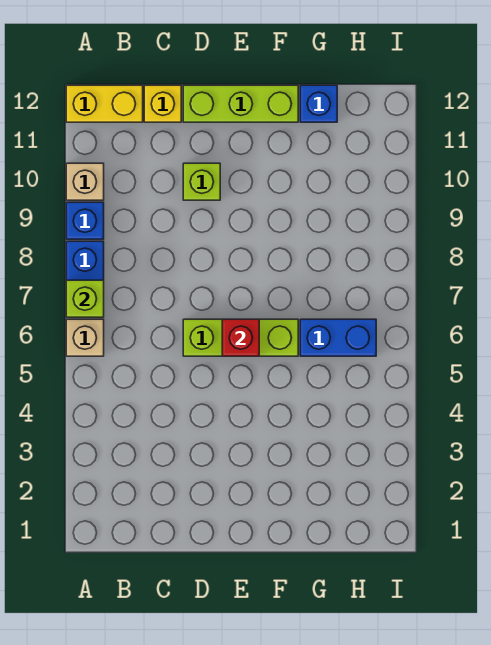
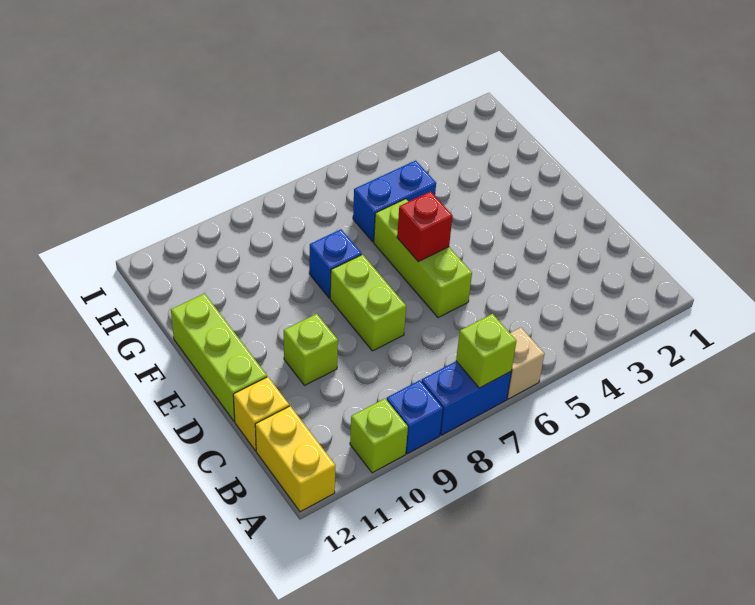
tan brick A10 level 1 -> lime brick A10 level 1
none -> lime brick D8:E8 level 1
blue brick G6:H6 level 1 -> blue brick G5:G6 level 1
blue brick G12 level 1 -> blue brick F8 level 1

